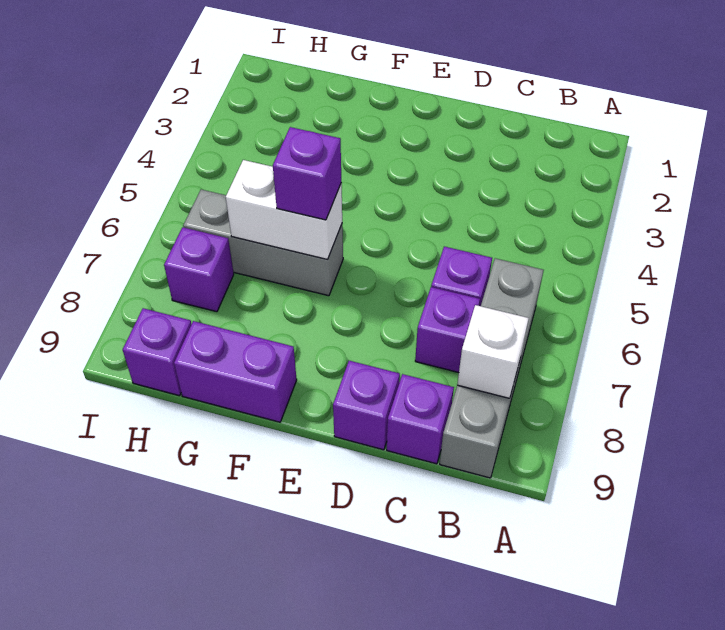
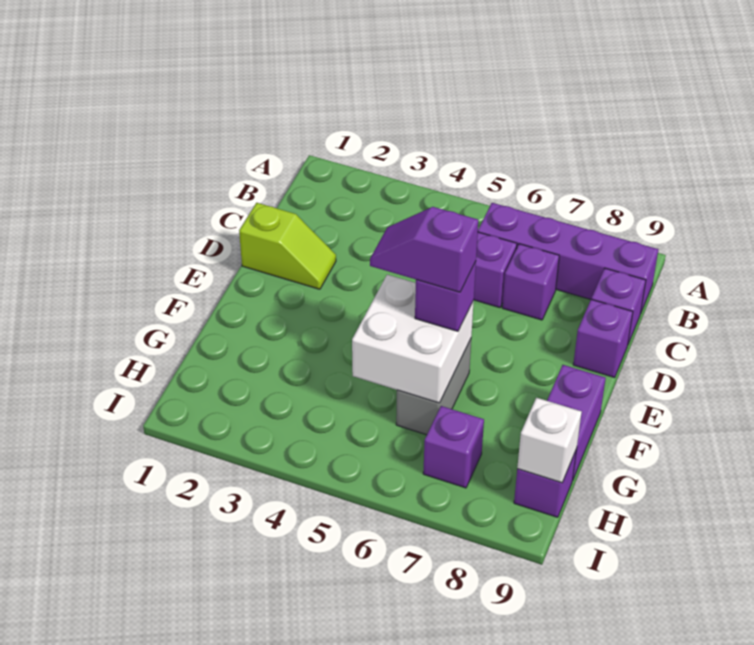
grey brick B6:B9 level 1 -> purple brick B6:B9 level 1
white brick B8 level 2 -> white brick H9 level 2
none -> lime slope D1:D2 level 1 top 1
none -> purple slope F5:F6 level 4 top 6
grey brick F6:H6 level 1 -> grey brick F6:G6 level 1
white brick F6:G6 level 2 -> white brick F5:G6 level 2

